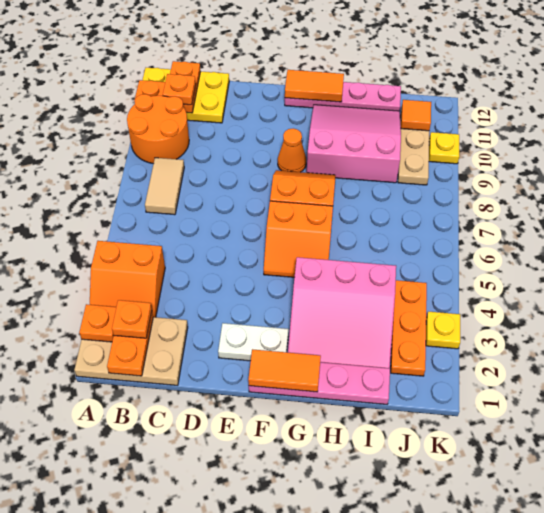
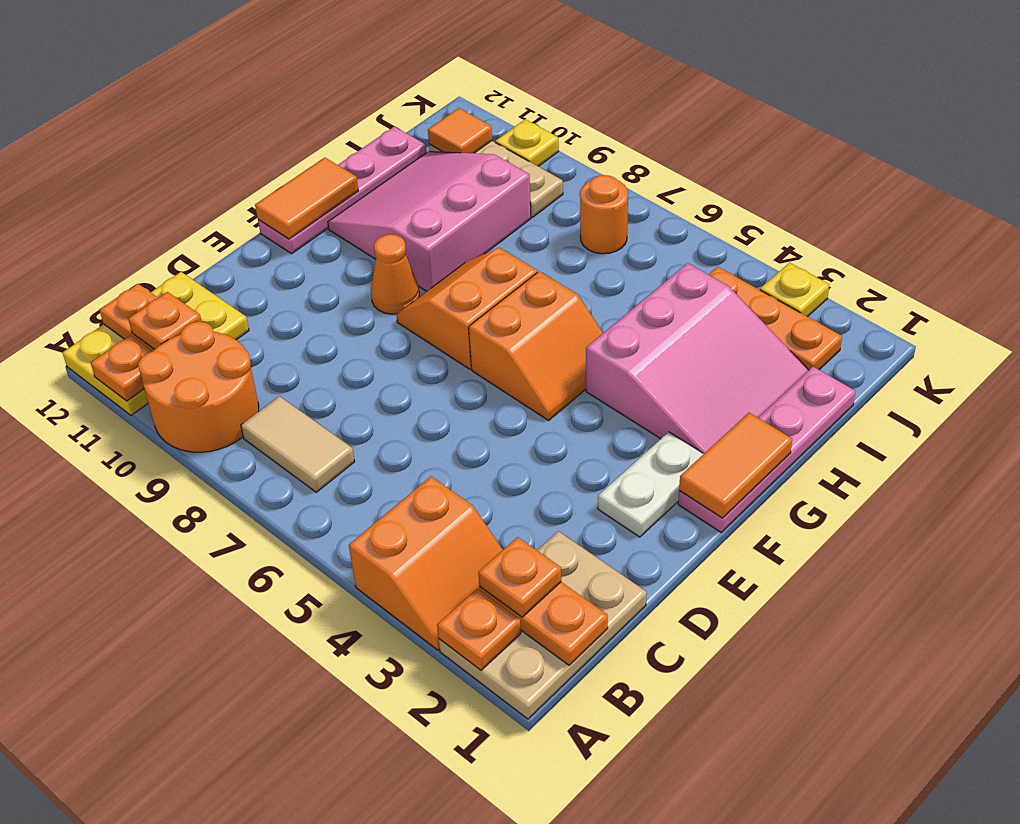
none -> orange round brick J7 level 1

